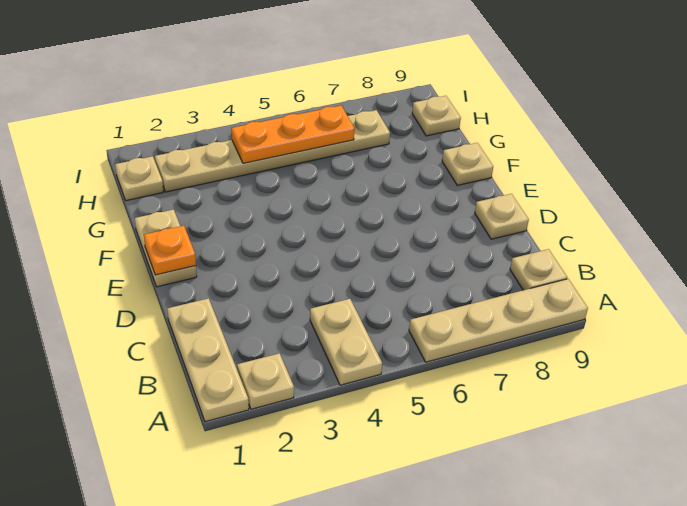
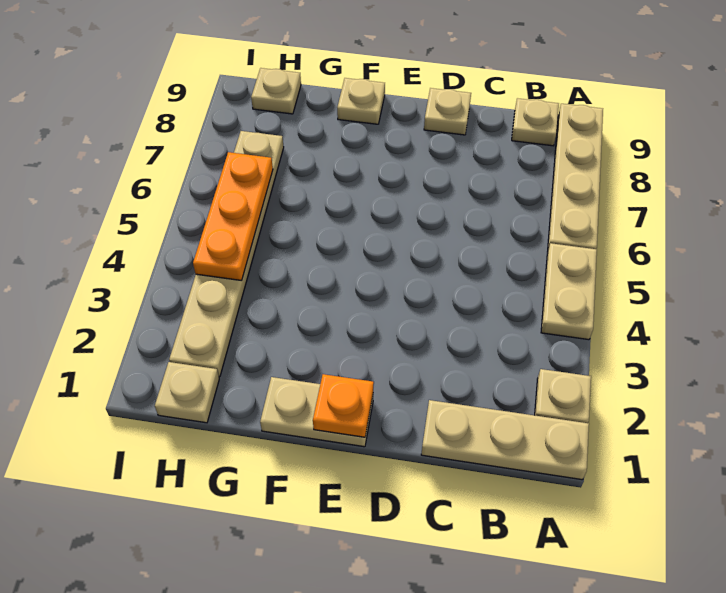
tan plate A4:B4 level 1 -> tan plate A4:A5 level 1

